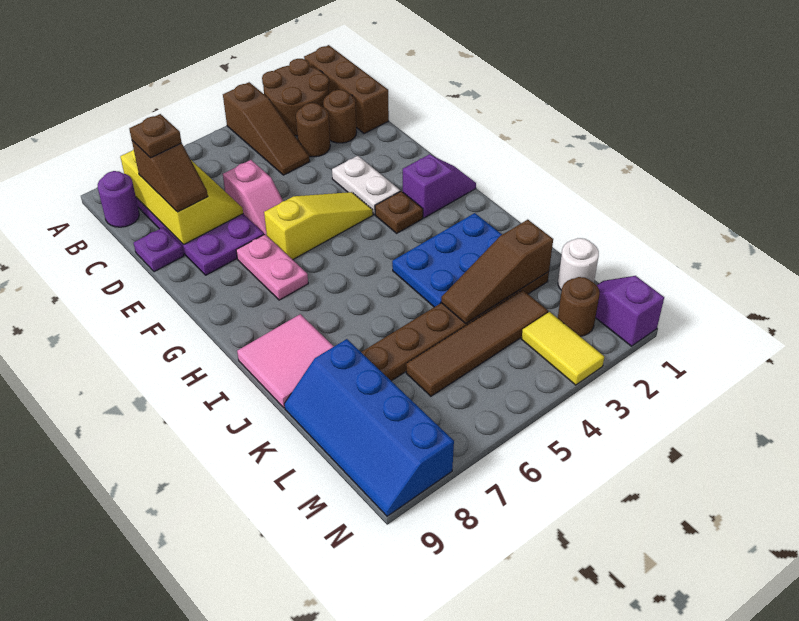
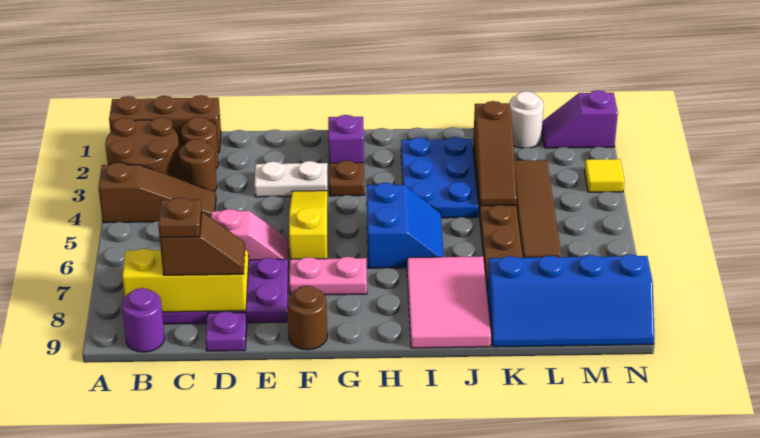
none -> blue slope H5:I6 level 1 top H
pink tile I8:J9 level 1 -> pink tile I7:J9 level 1
brown round brick M2 level 1 -> brown round brick F9 level 1
yellow tile M3:N3 level 1 -> yellow tile N3 level 1

